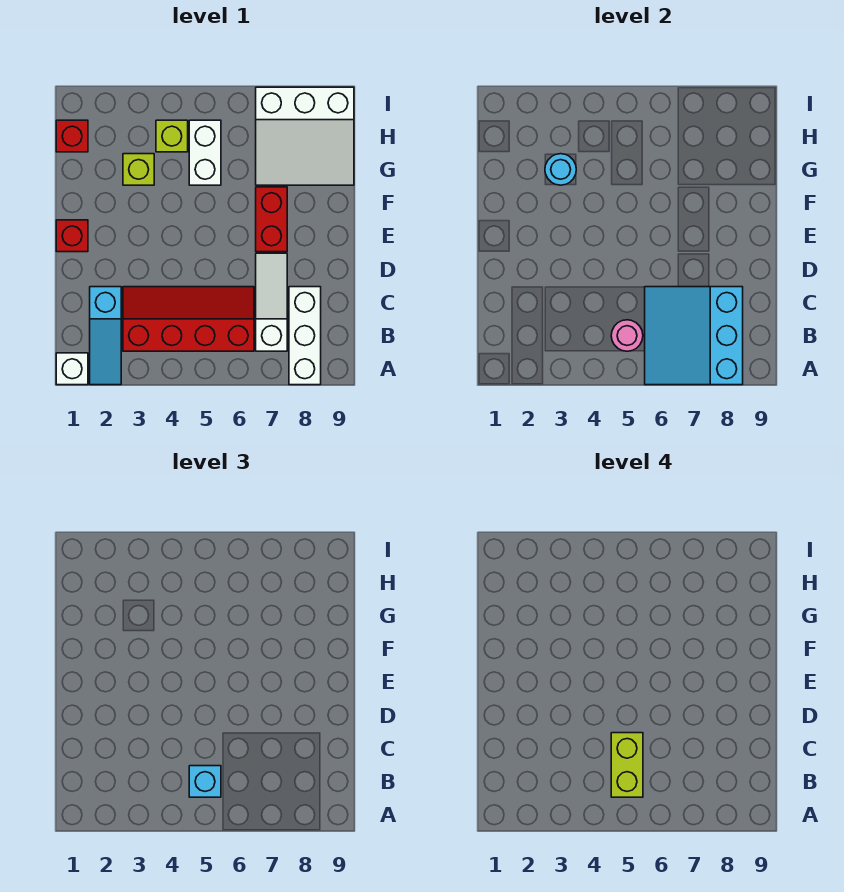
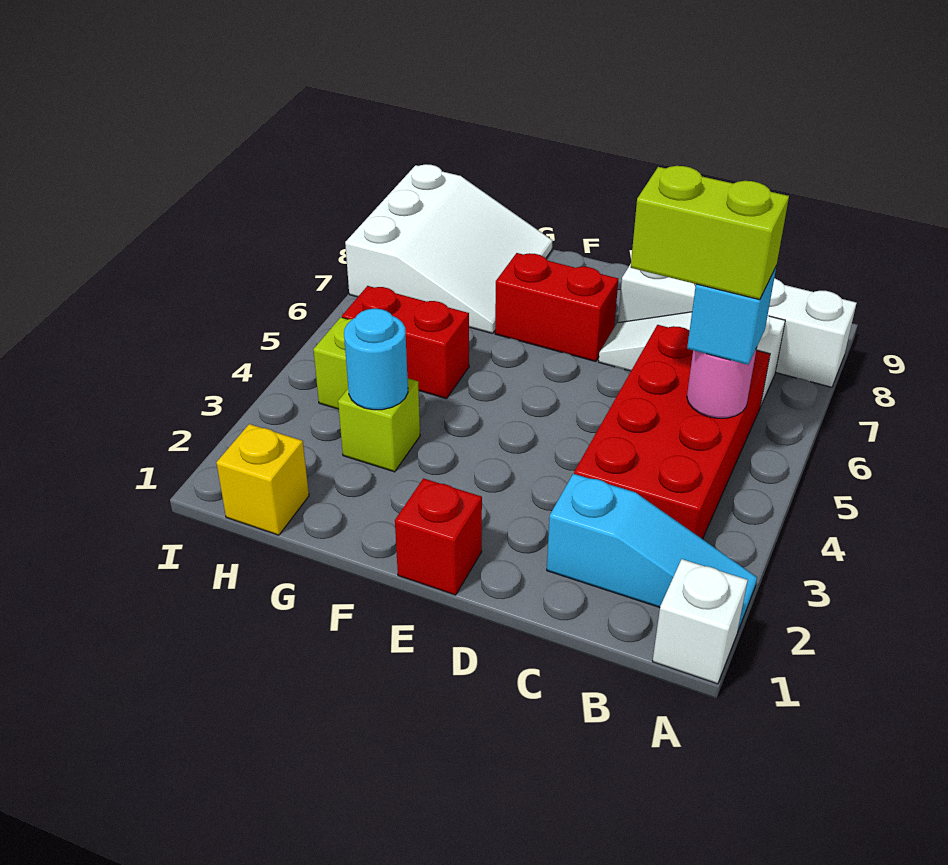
cyan slope A6:C8 level 2 top 8 -> none
white brick A8:C8 level 1 -> white brick A8:D8 level 1
red slope B3:C6 level 1 top B -> red brick B3:C6 level 1
white brick G5:H5 level 1 -> red brick G5:H5 level 1
red brick H1 level 1 -> yellow brick H1 level 1

